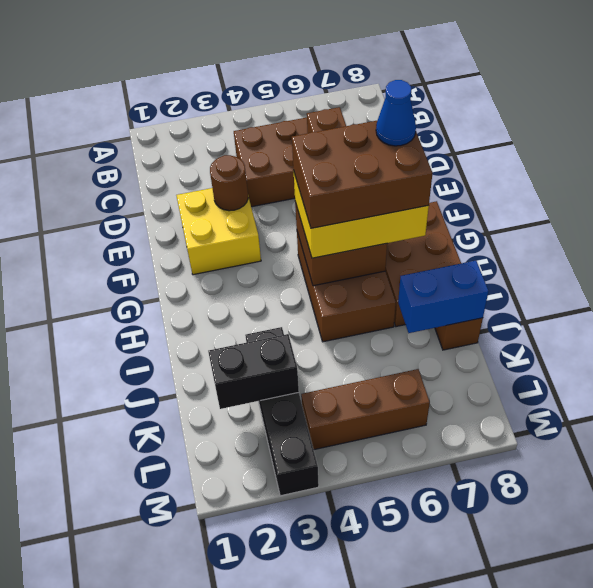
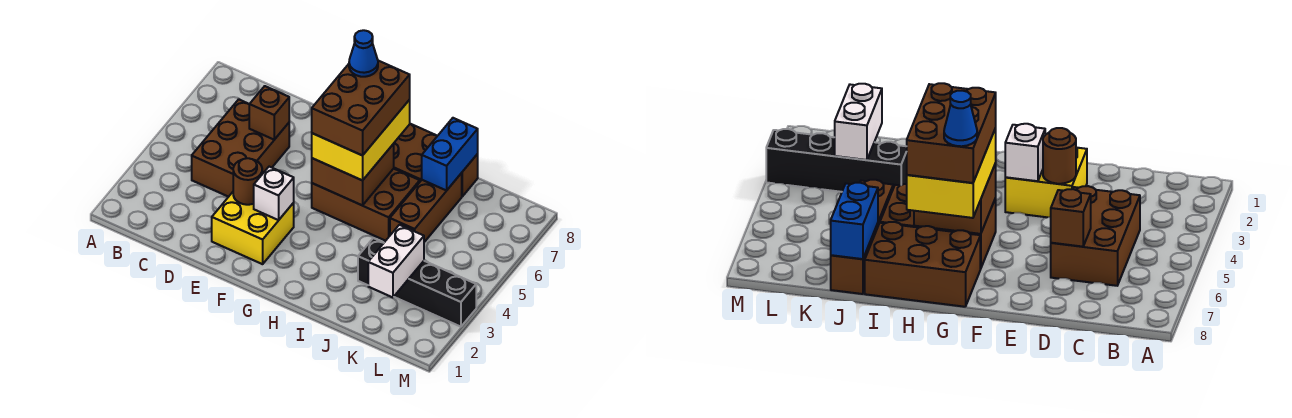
none -> white brick F3 level 2
black brick K2:K3 level 2 -> white brick K2:K3 level 2
brown brick L4:L6 level 1 -> brown brick J5:J7 level 1

